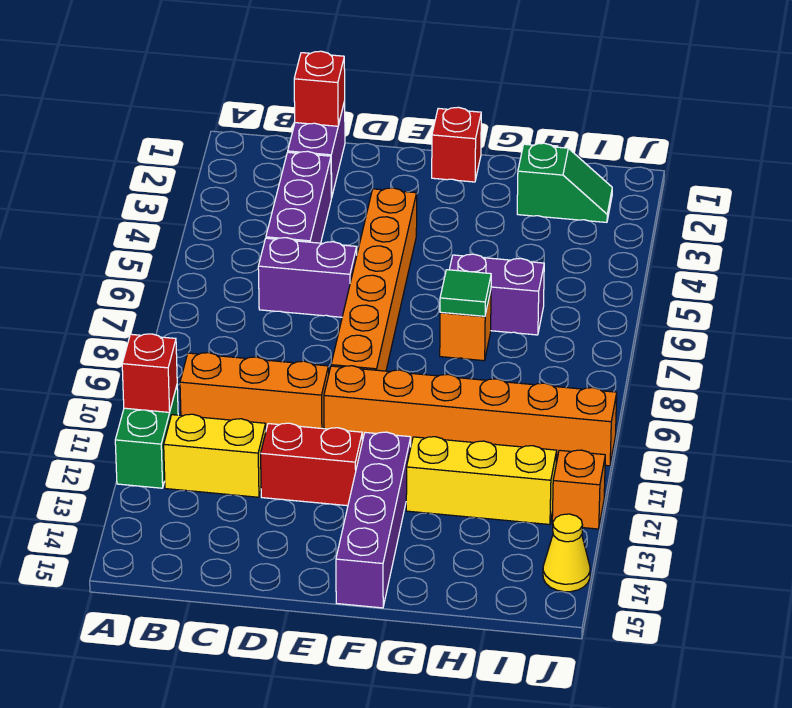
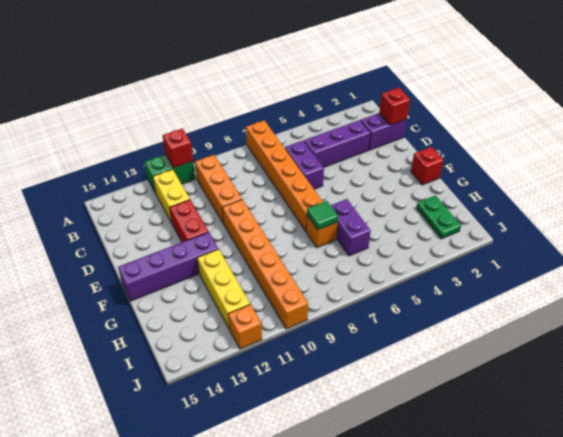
orange brick E4:E9 level 1 -> orange brick A7:F7 level 1
green slope H2:I2 level 1 top H -> green plate H2:I2 level 1
yellow cone J14 level 1 -> none

